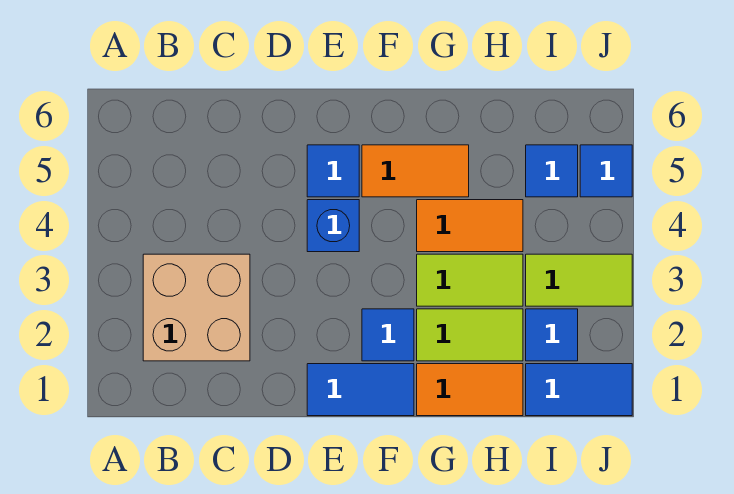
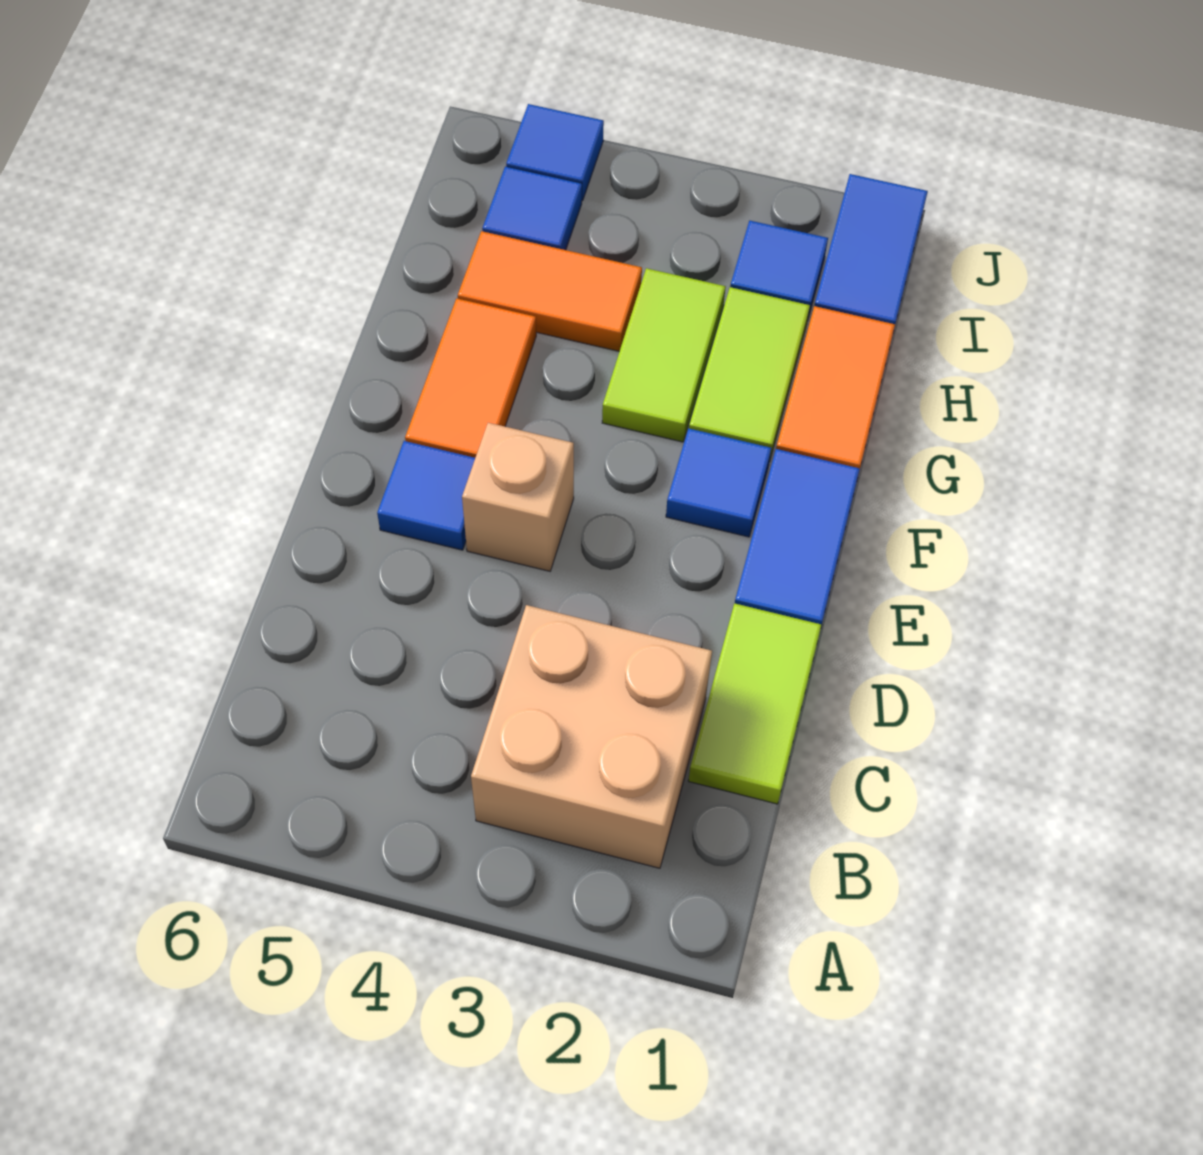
blue brick E4 level 1 -> tan brick E4 level 1
orange tile G4:H4 level 1 -> orange tile H4:H5 level 1
lime tile I3:J3 level 1 -> lime tile C1:D1 level 1

